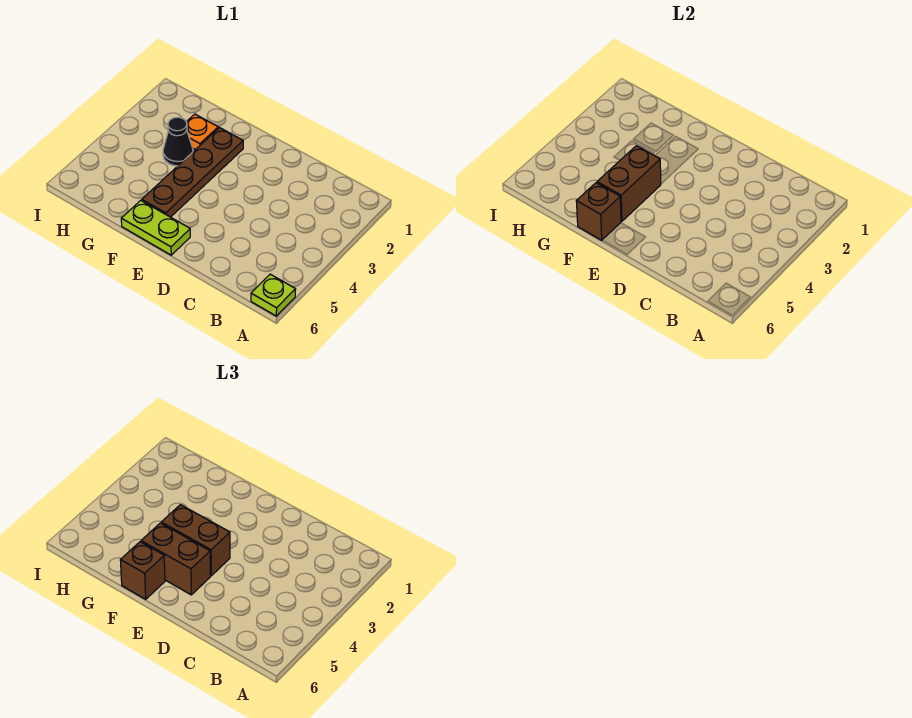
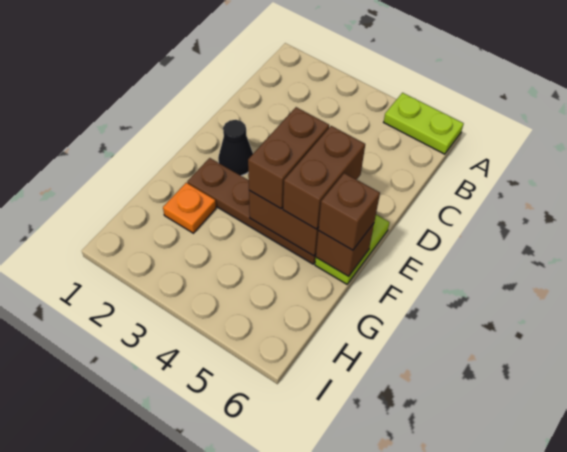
lime plate A6 level 1 -> lime plate A5:A6 level 1
black cone G3 level 1 -> black cone E2 level 1

